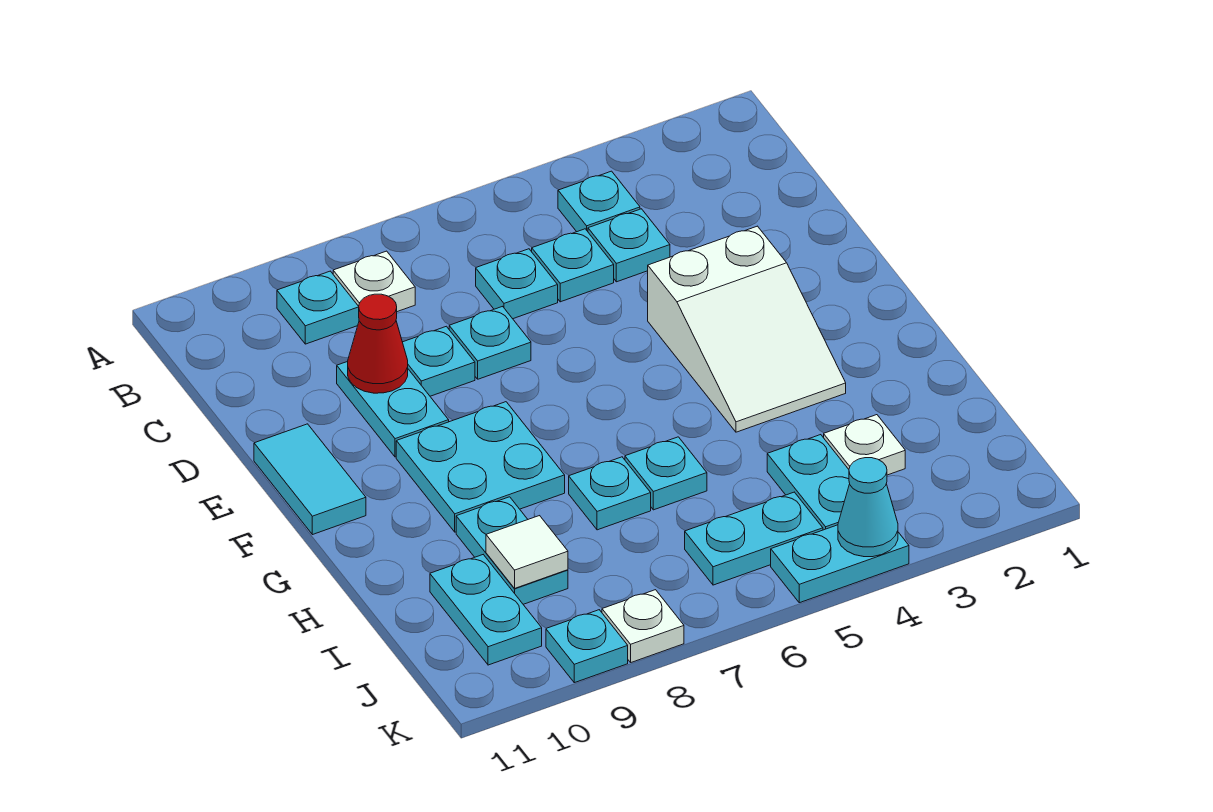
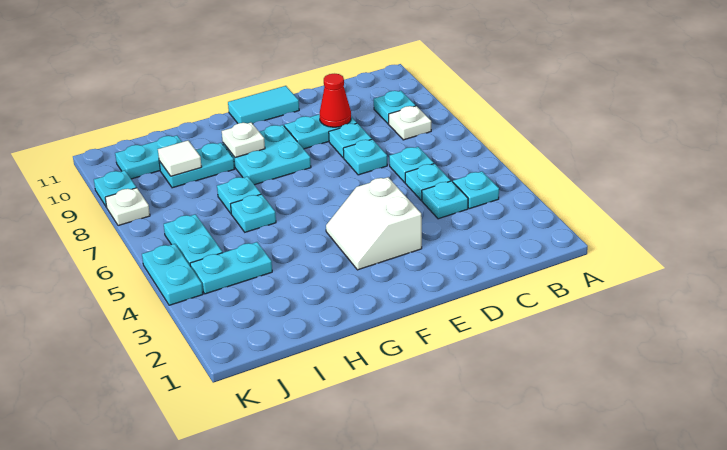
white slope E3:G4 level 1 top E -> white slope E3:F4 level 1 top E
white plate I3 level 1 -> white plate G9 level 2
cyan cone K4 level 2 -> none

